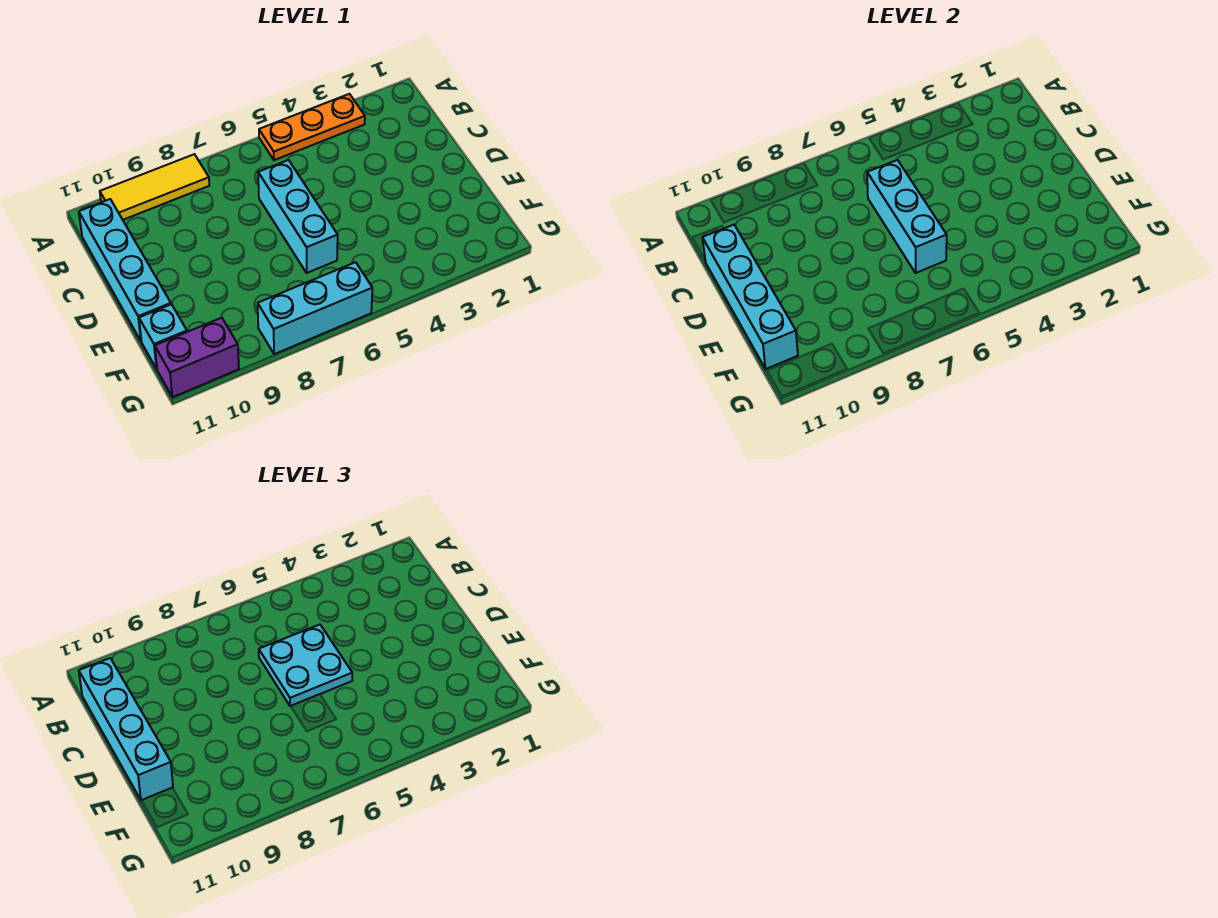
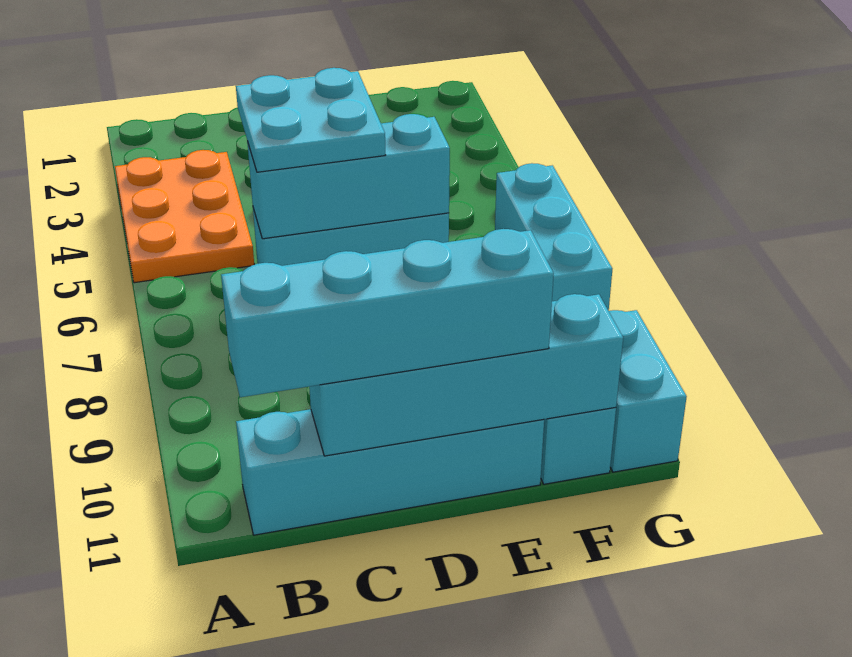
orange plate A3:A5 level 1 -> orange plate A3:B5 level 1
yellow tile A8:A10 level 1 -> none
purple brick G10:G11 level 1 -> cyan brick G10:G11 level 1

